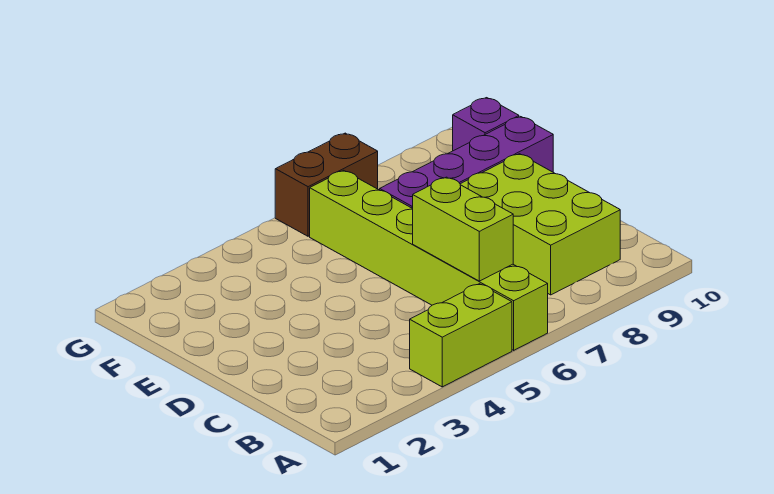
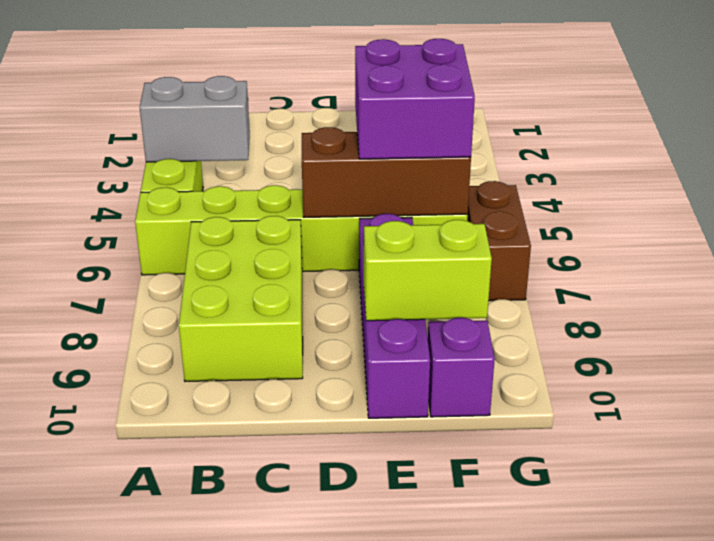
none -> grey brick A4:B4 level 2
lime brick B6:C6 level 2 -> lime brick E9:F9 level 2
lime brick B8:D9 level 1 -> lime brick B7:C9 level 1
none -> brown brick D6:F6 level 2
none -> purple brick E5:F6 level 3

